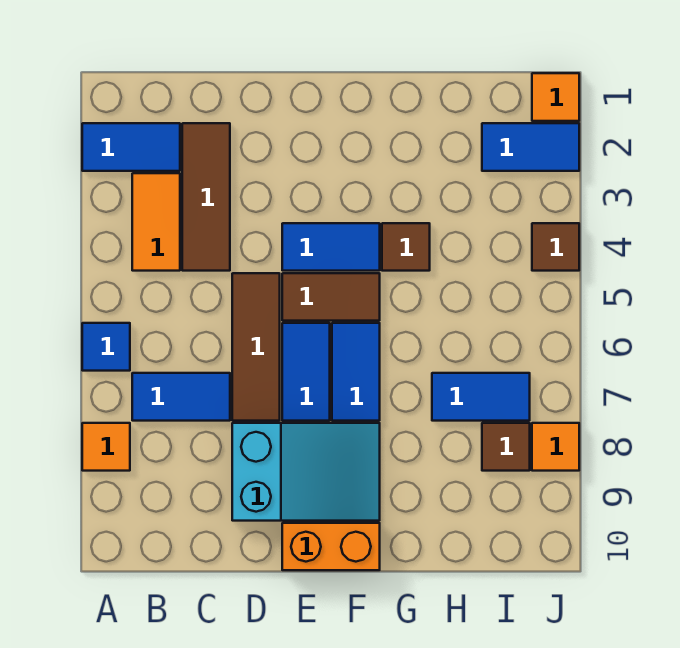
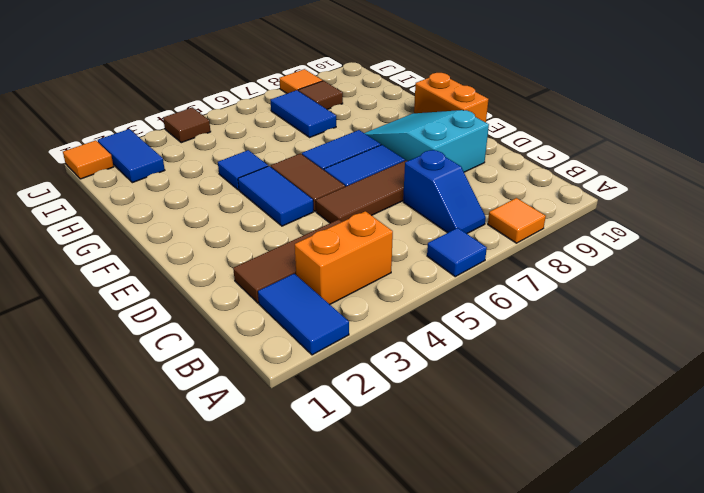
orange tile B3:B4 level 1 -> orange brick B3:B4 level 1
blue tile B7:C7 level 1 -> blue slope B7:C7 level 1 top C
brown tile G4 level 1 -> blue tile G4 level 1

